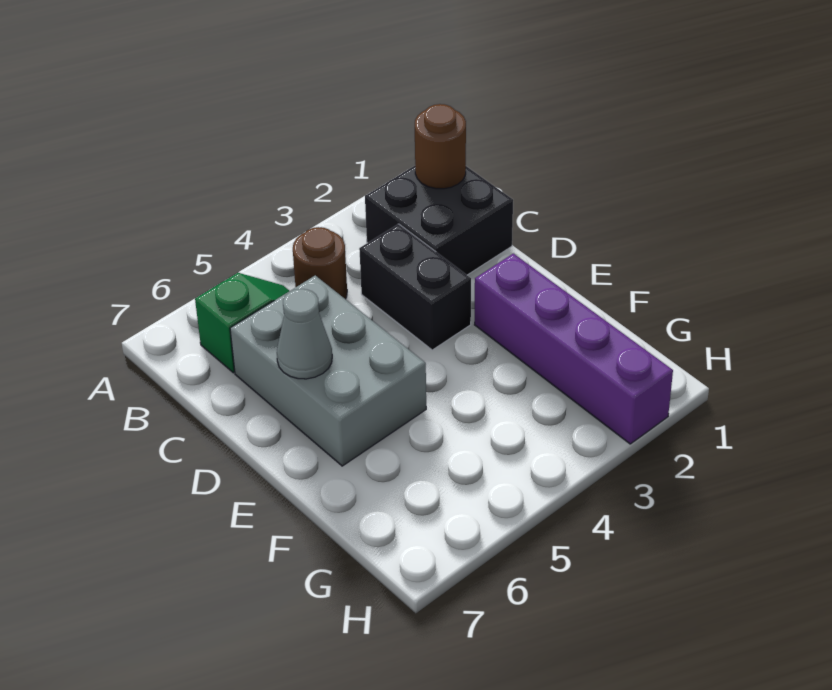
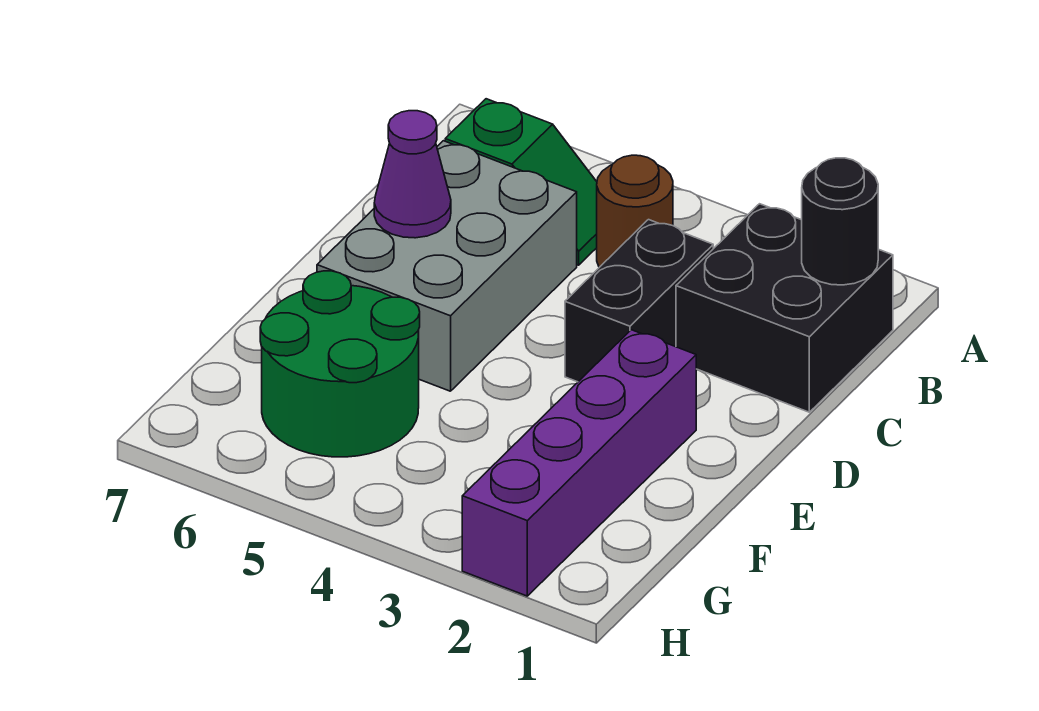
brown round brick B1 level 2 -> black round brick B1 level 2
grey cone D6 level 2 -> purple cone D6 level 2
none -> green round brick F5:G6 level 1

